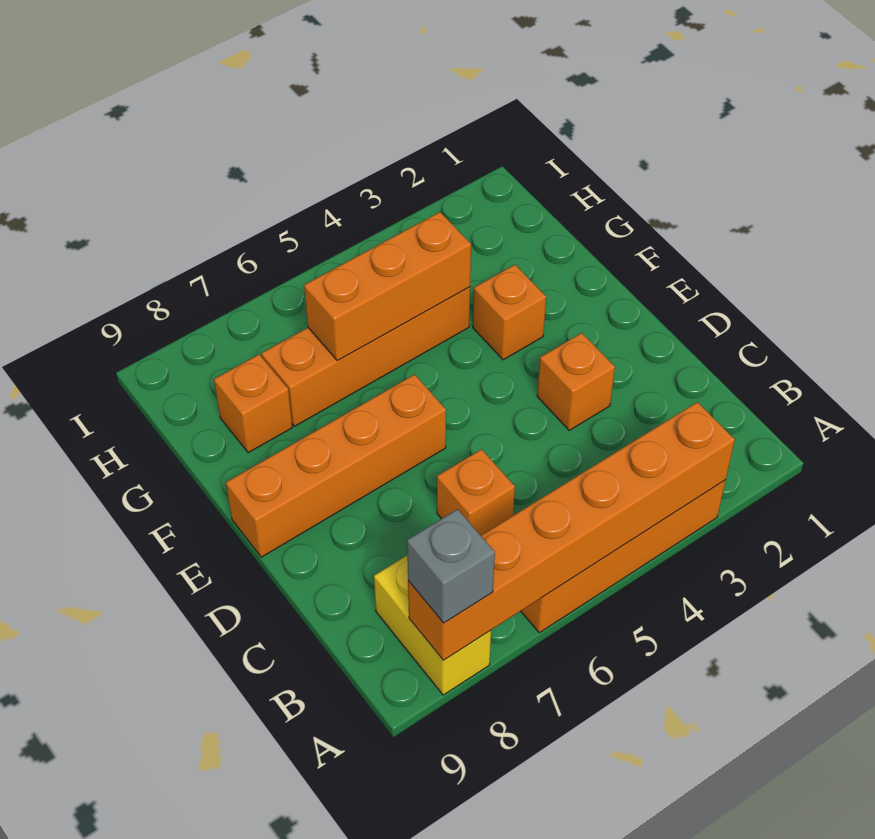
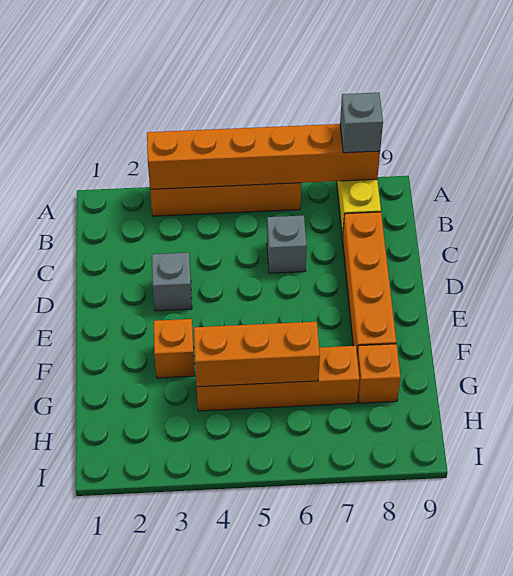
orange brick C6 level 1 -> grey brick C6 level 1
orange brick D3 level 1 -> grey brick D3 level 1
orange brick E6:E9 level 1 -> orange brick C8:F8 level 1

